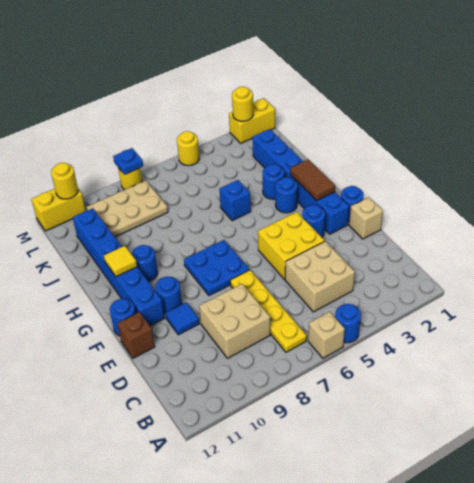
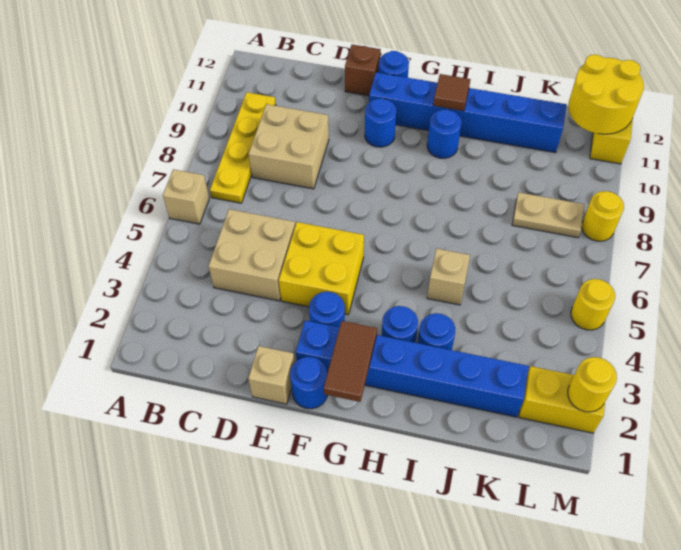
blue round brick A5 level 1 -> none
yellow plate B7:E7 level 1 -> yellow plate B7:B10 level 1
blue tile E10 level 1 -> none
blue plate F7:G8 level 1 -> none
brown tile G2:H2 level 2 -> brown tile G1:G2 level 2
yellow tile H11 level 2 -> brown tile H11 level 2
blue brick I5 level 1 -> tan brick I5 level 1
tan plate K8:L10 level 1 -> tan plate K8:L8 level 1
yellow brick M1:M2 level 1 -> yellow brick L2:M2 level 1
blue plate M8 level 2 -> none
yellow round brick M11 level 2 -> yellow round brick L11:M12 level 2

